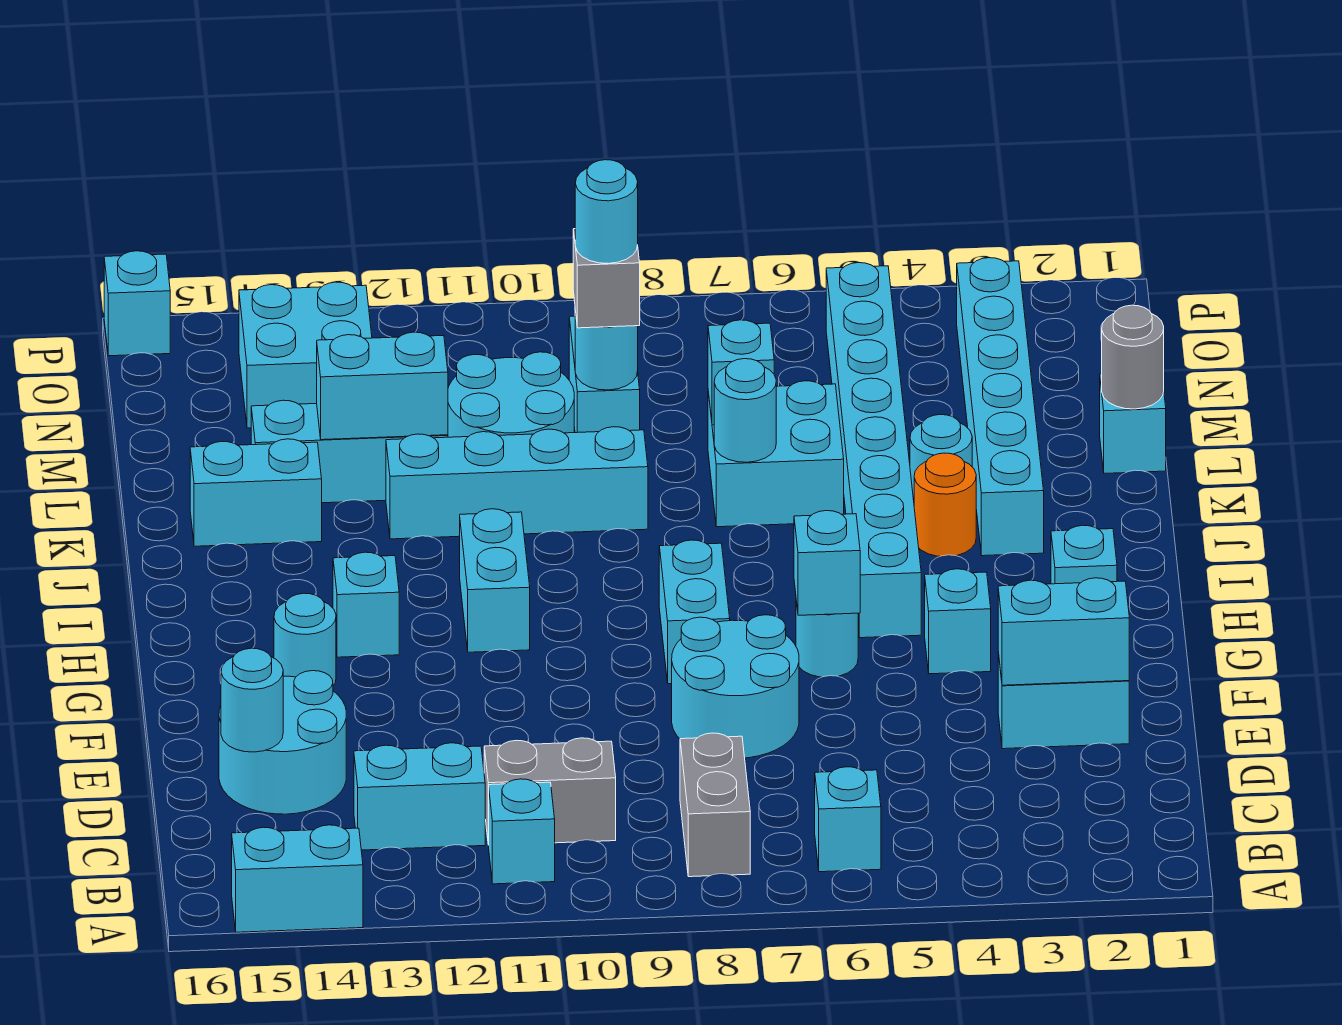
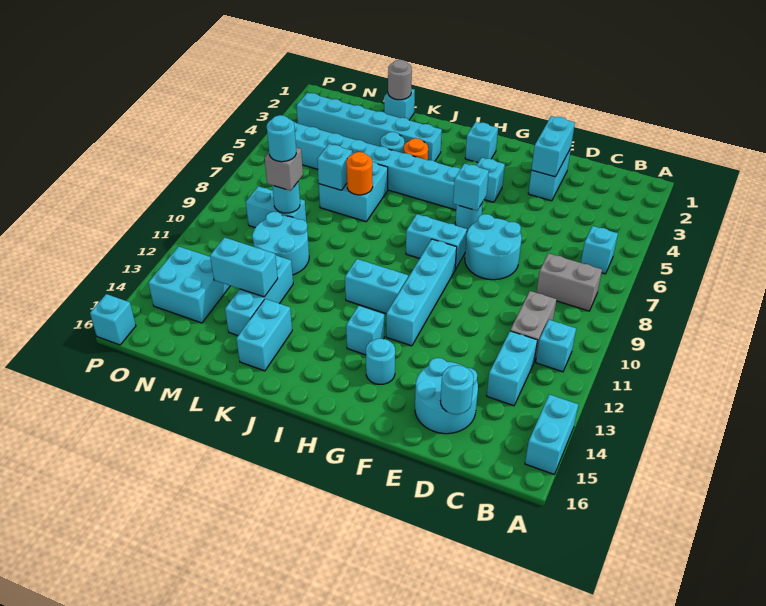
cyan round brick K7 level 2 -> orange round brick K7 level 2
cyan brick K9:K12 level 1 -> cyan brick G9:G12 level 1
cyan brick L12:L13 level 2 -> cyan brick L13:M13 level 2

